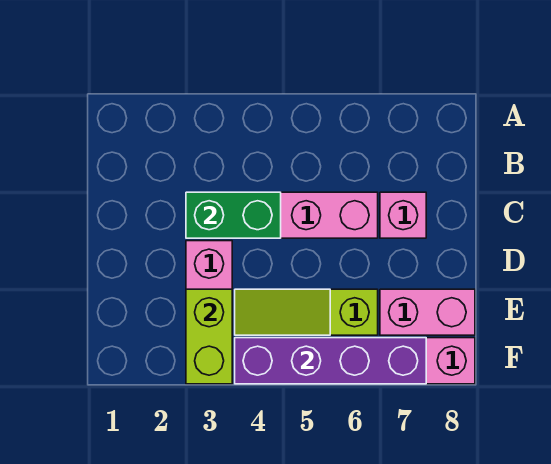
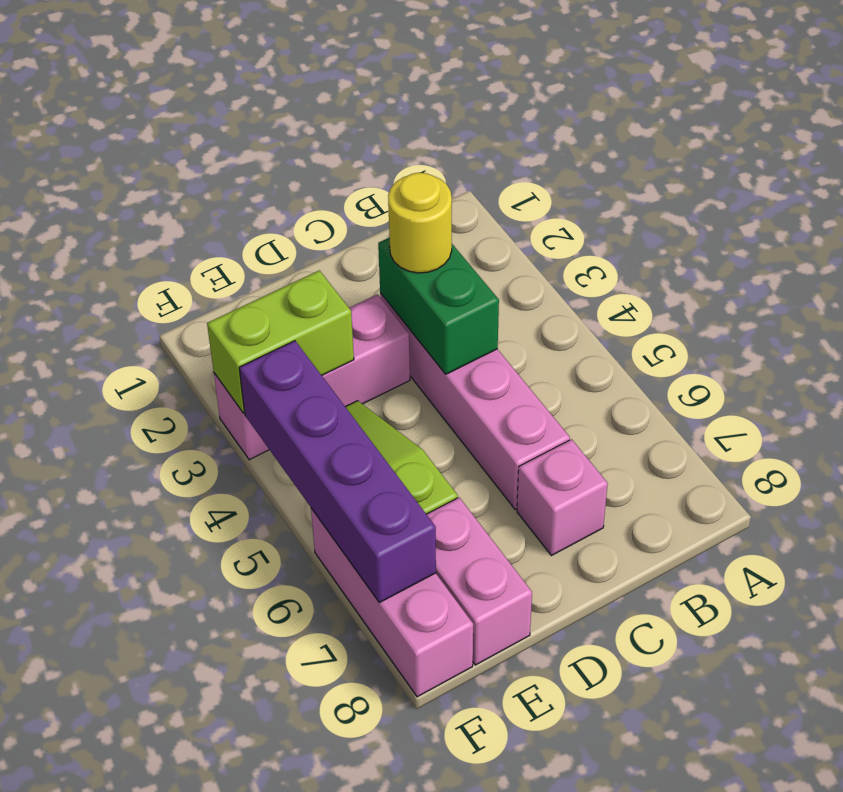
none -> yellow round brick C3 level 3

